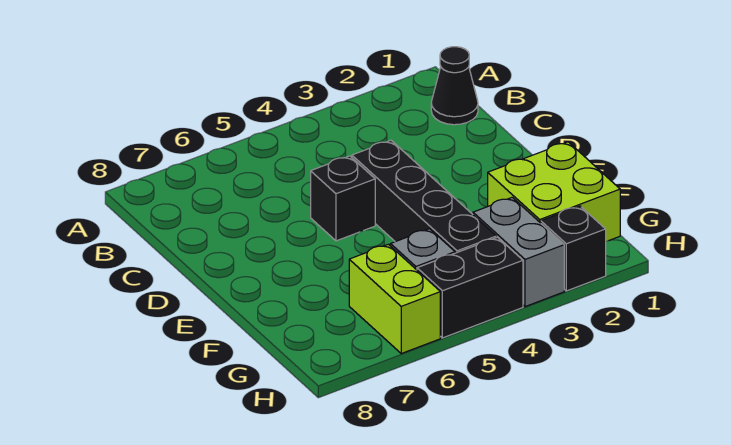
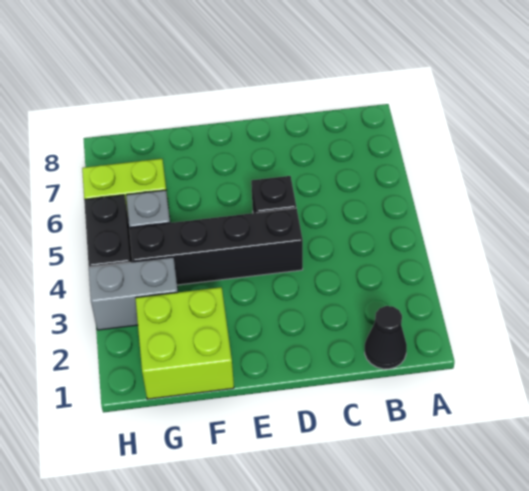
black brick H2 level 1 -> none

